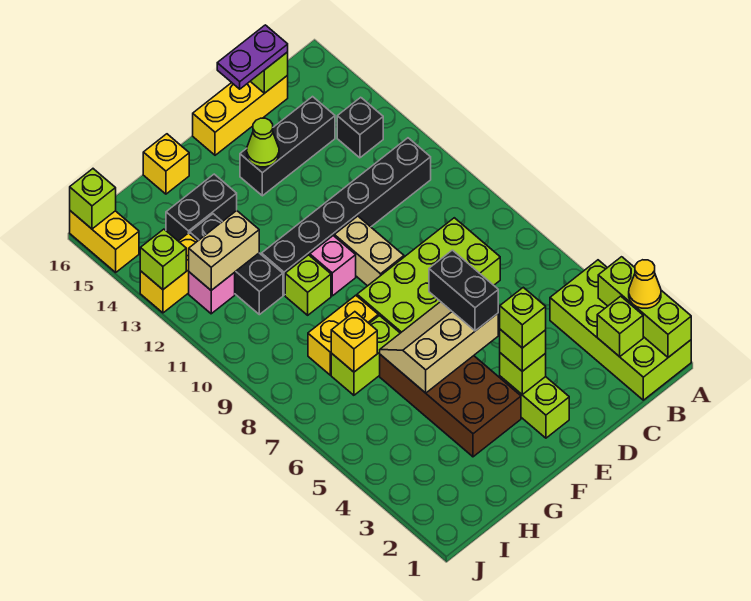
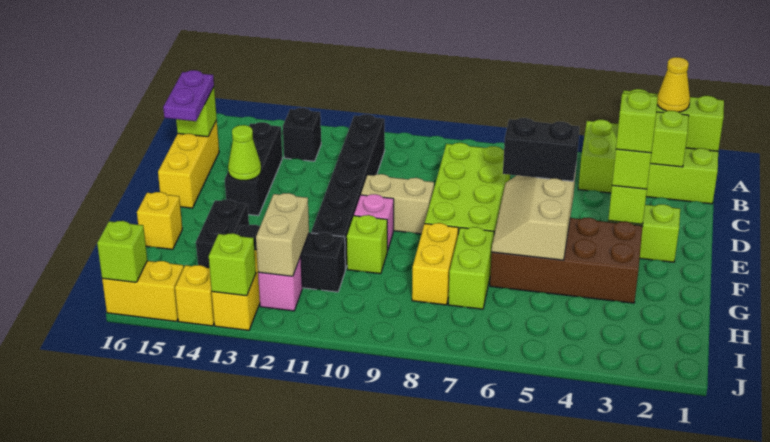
yellow brick H7 level 2 -> yellow brick J14 level 1

